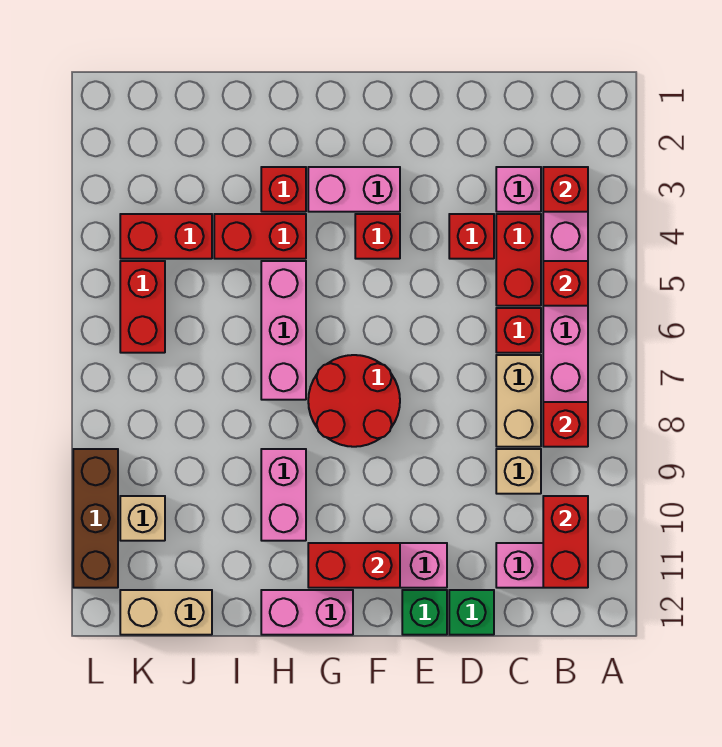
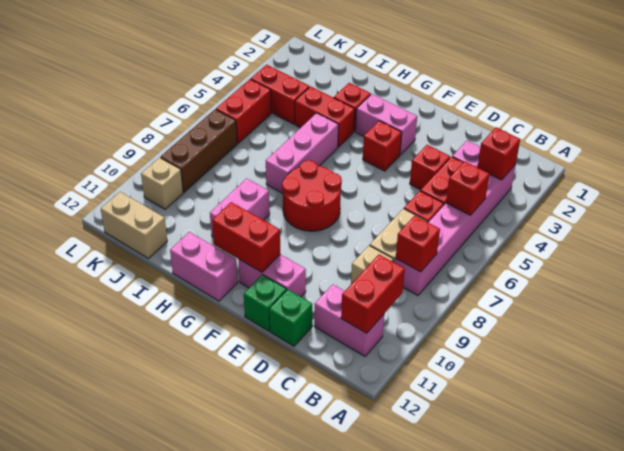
brown brick L9:L11 level 1 -> brown brick K7:K9 level 1

